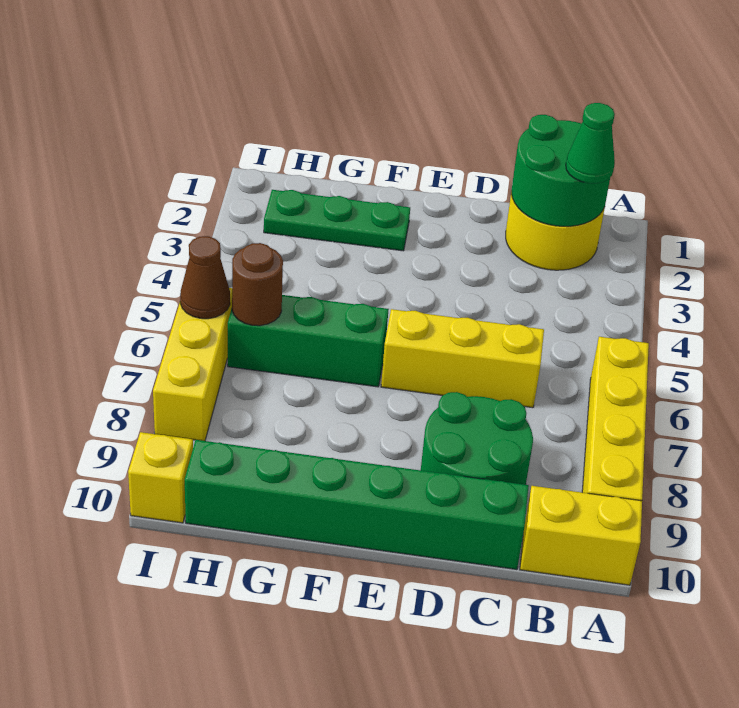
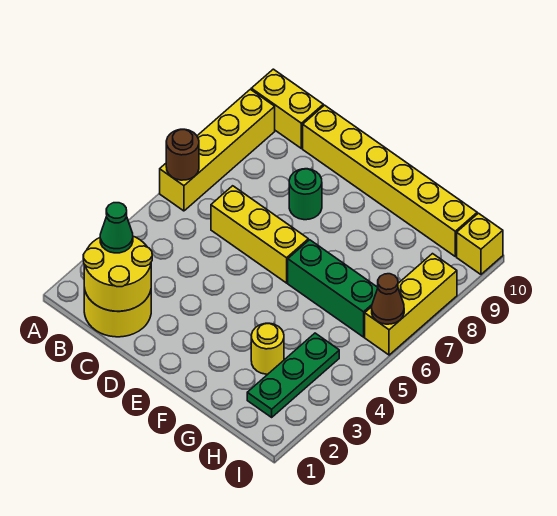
green round brick B1:C2 level 2 -> yellow round brick B1:C2 level 2
green round brick C8:D9 level 1 -> green round brick D8 level 1
green brick C10:H10 level 1 -> yellow brick C10:H10 level 1
green plate F2:H2 level 1 -> green plate H2:H4 level 1
none -> yellow round brick G3 level 1
brown round brick H6 level 2 -> brown round brick A6 level 2

